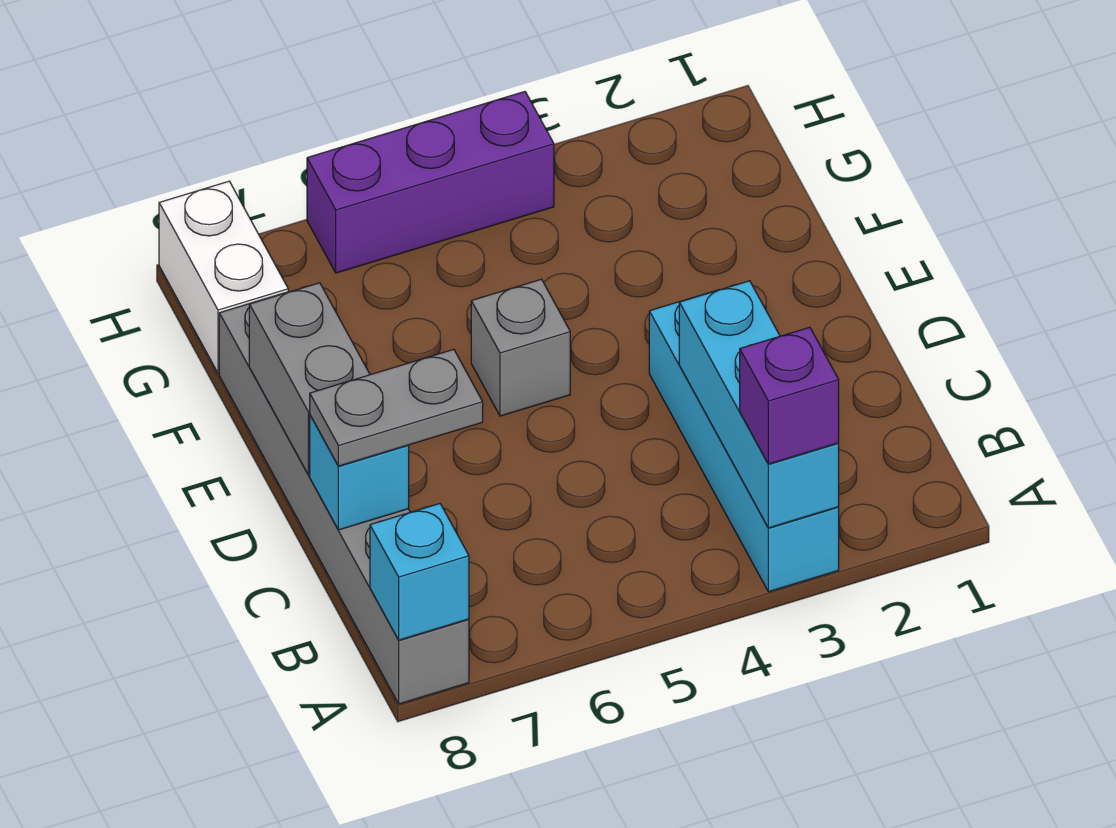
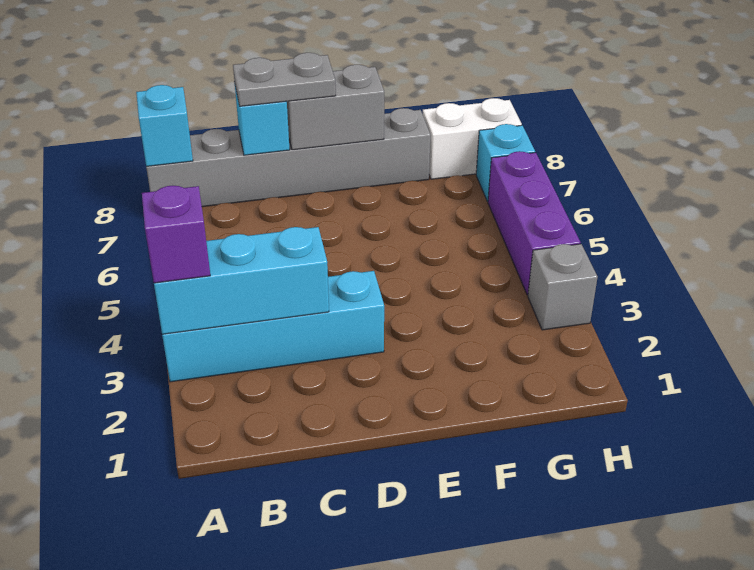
grey plate C7:C8 level 3 -> grey plate C8:D8 level 3
grey brick E5 level 1 -> grey brick H3 level 1
none -> cyan brick H7 level 1

